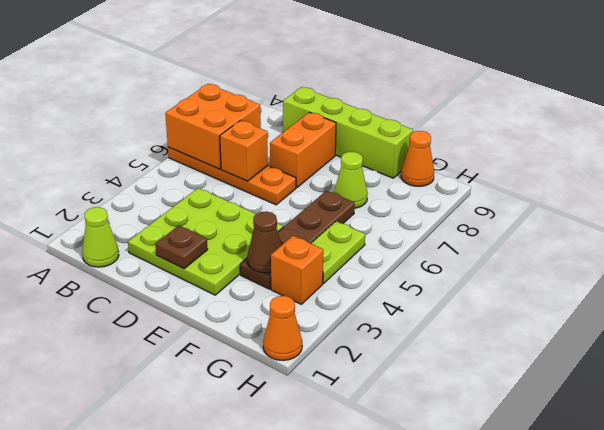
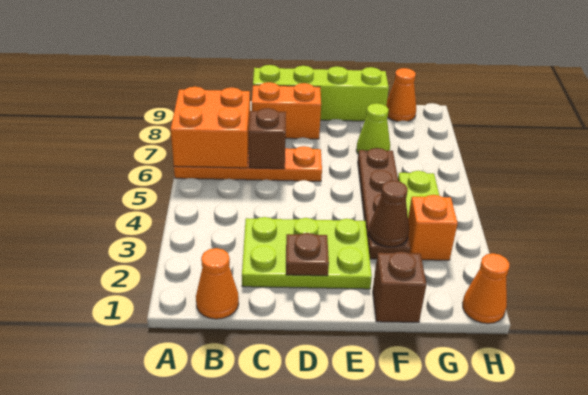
lime cone B1 level 1 -> orange cone B1 level 1
lime plate C2:E4 level 1 -> lime plate C2:E3 level 1
orange brick C6 level 2 -> brown brick C6 level 2
orange brick D7:D8 level 1 -> orange brick C8:D8 level 1
none -> brown brick F1 level 1

